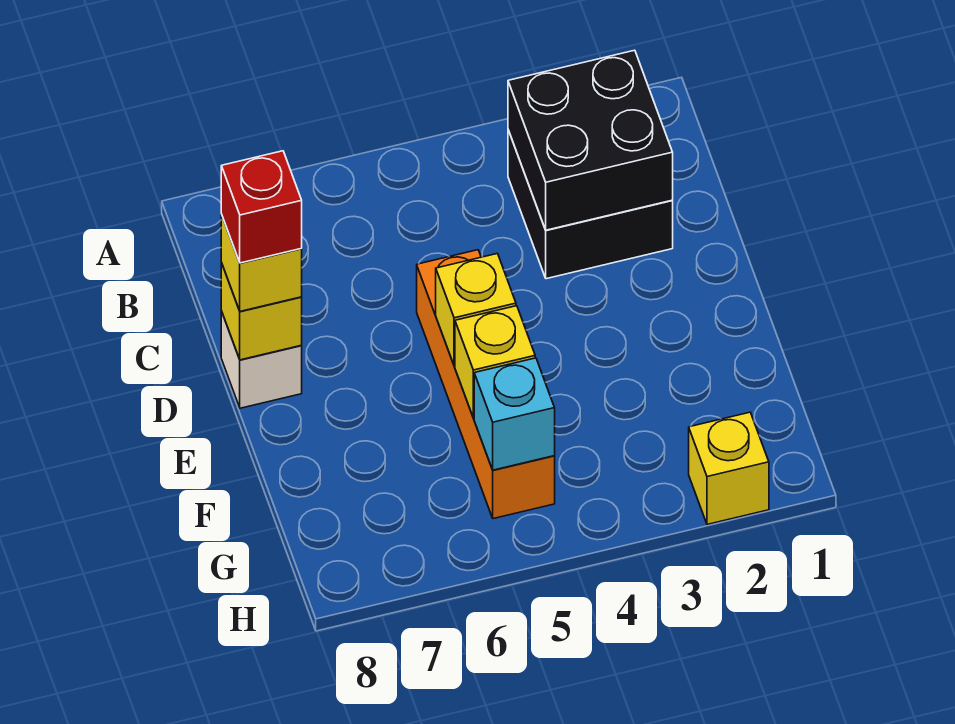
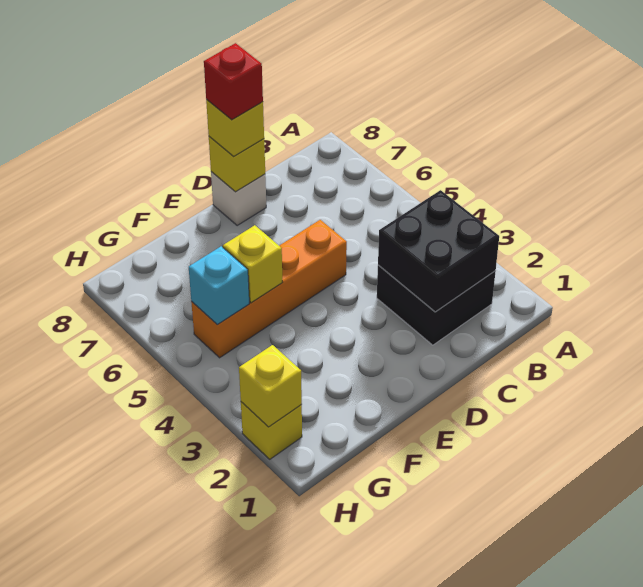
yellow brick E5 level 2 -> yellow brick H2 level 2

